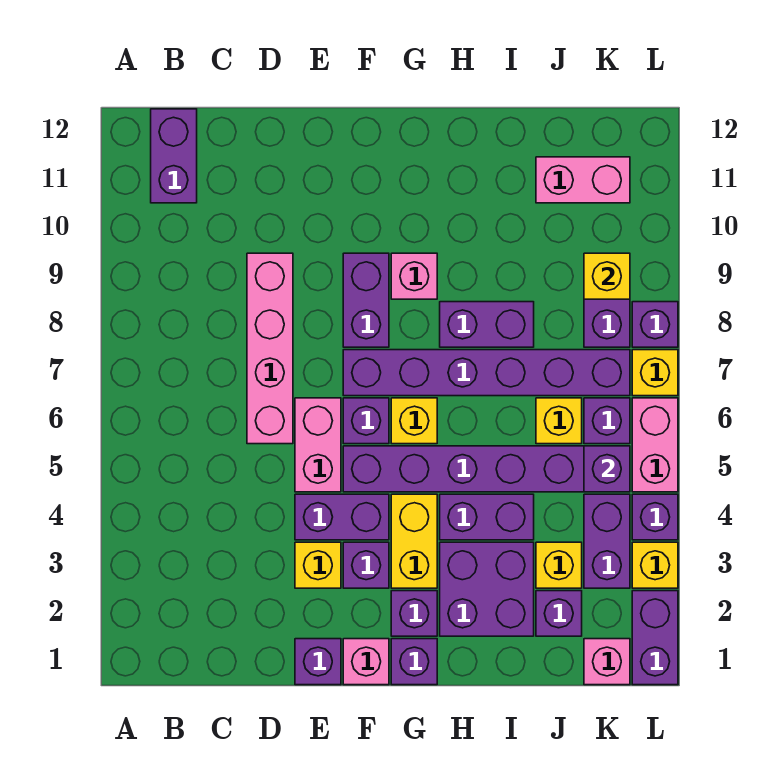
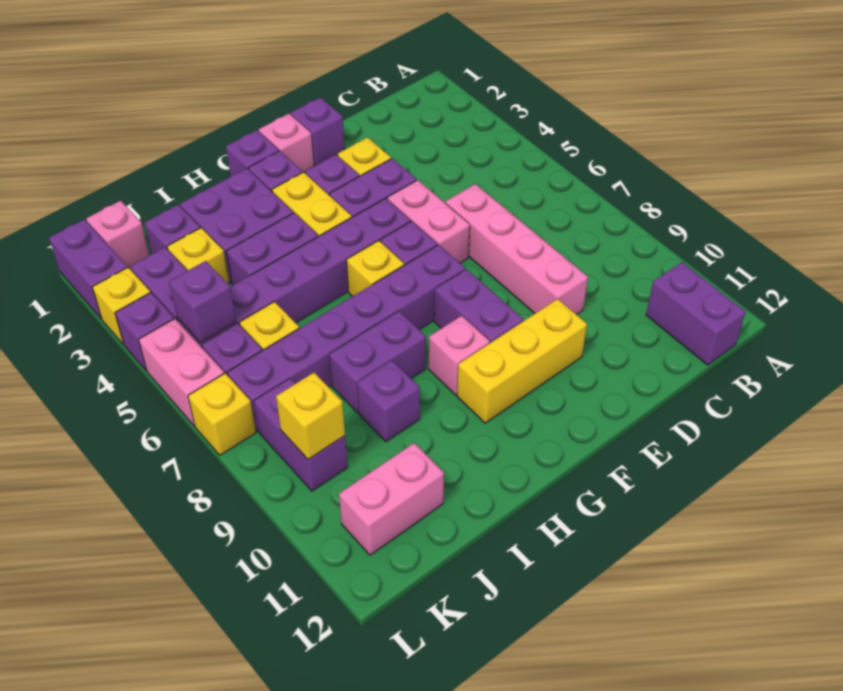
none -> yellow brick E10:G10 level 1
purple brick L8 level 1 -> purple brick I9 level 1

